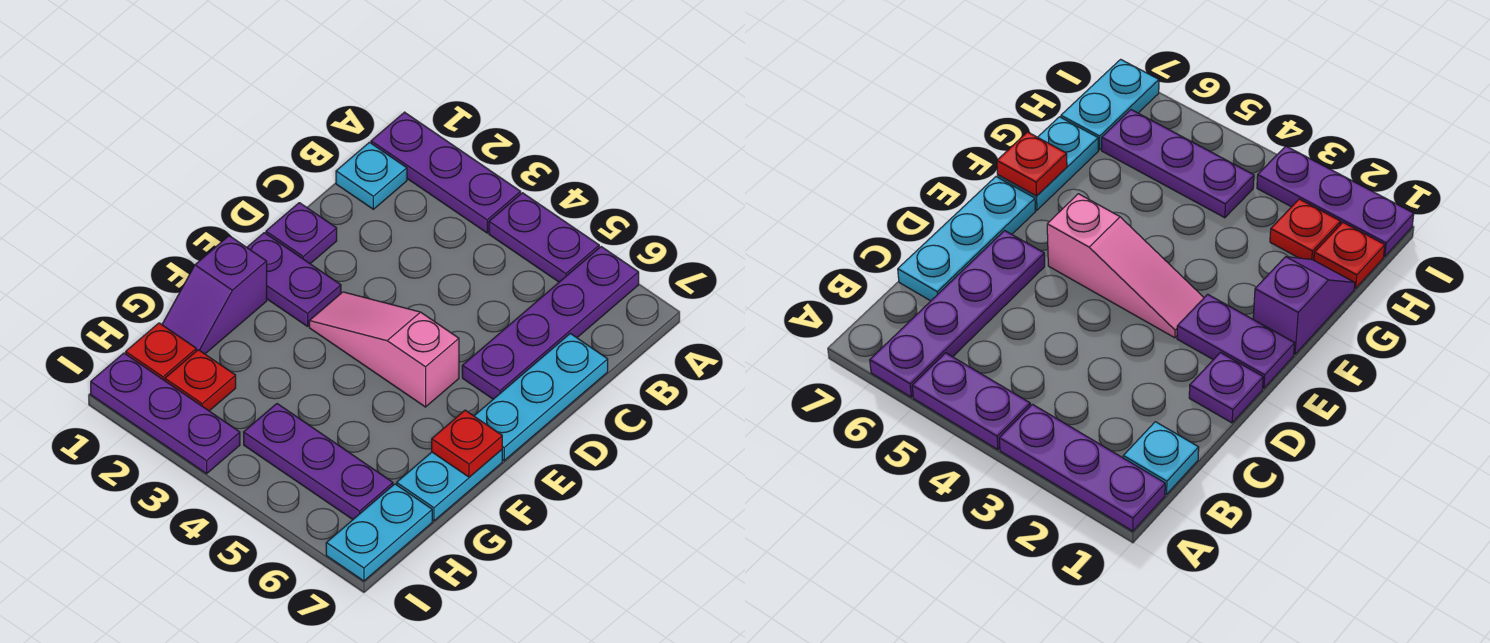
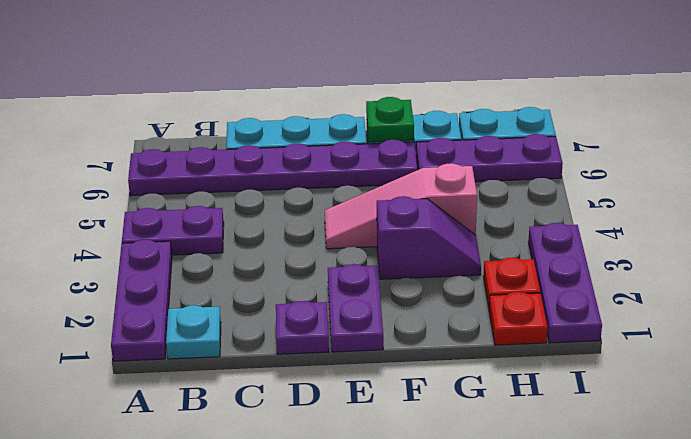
purple plate A4:A5 level 1 -> purple plate A4:B4 level 1
purple plate A6:D6 level 1 -> purple plate A6:F6 level 1
pink slope E3:E5 level 1 top 5 -> pink slope E4:G4 level 1 top G
purple slope F1:G1 level 1 top F -> purple slope F3:G3 level 1 top F
red plate F7 level 2 -> green plate F7 level 2
purple plate H4:H6 level 1 -> purple plate G6:I6 level 1

